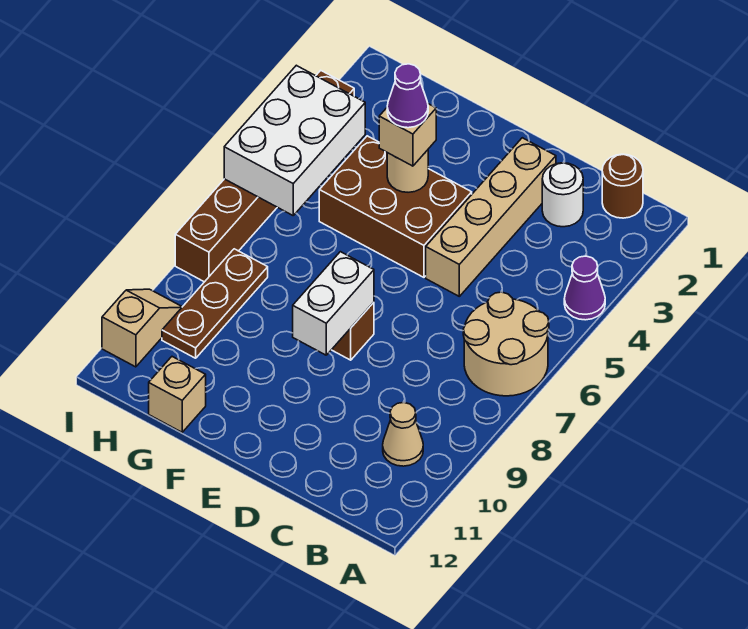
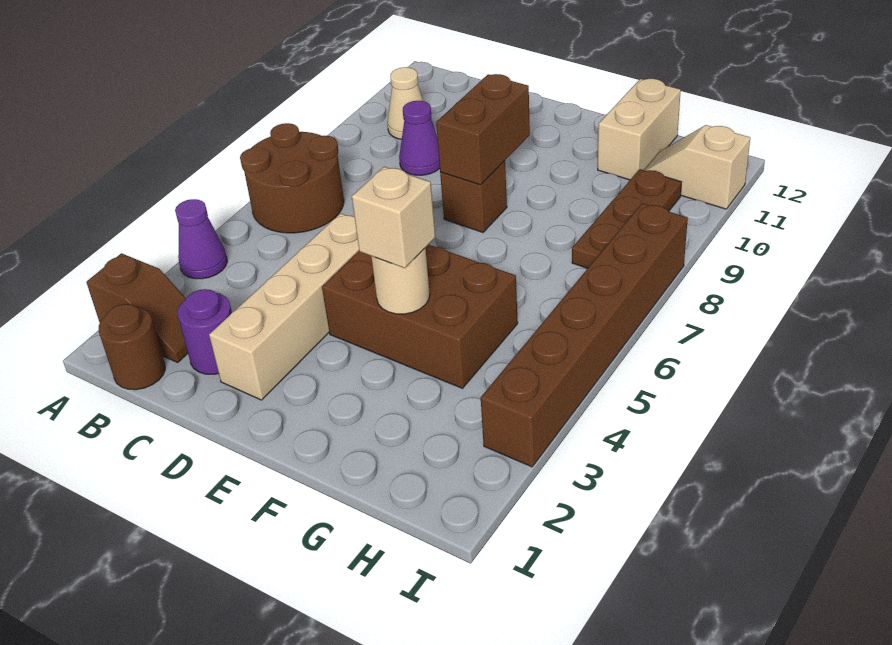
none -> brown slope A2:B2 level 1 top A
tan round brick A6:B7 level 1 -> brown round brick A6:B7 level 1
white round brick C2 level 1 -> purple round brick C2 level 1
white brick E8:E9 level 2 -> brown brick E8:E9 level 2
purple cone F4 level 4 -> purple cone C9 level 1
tan brick G12 level 1 -> tan brick G11:G12 level 1
white brick H4:I6 level 2 -> none
tan slope I10:I11 level 1 top 11 -> tan slope H11:I11 level 1 top I

